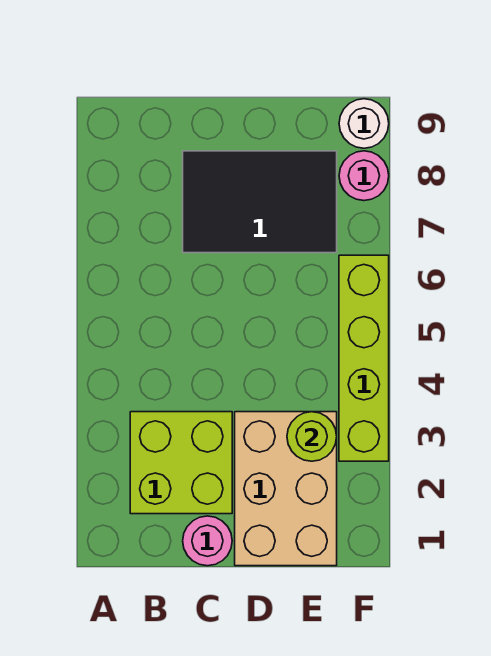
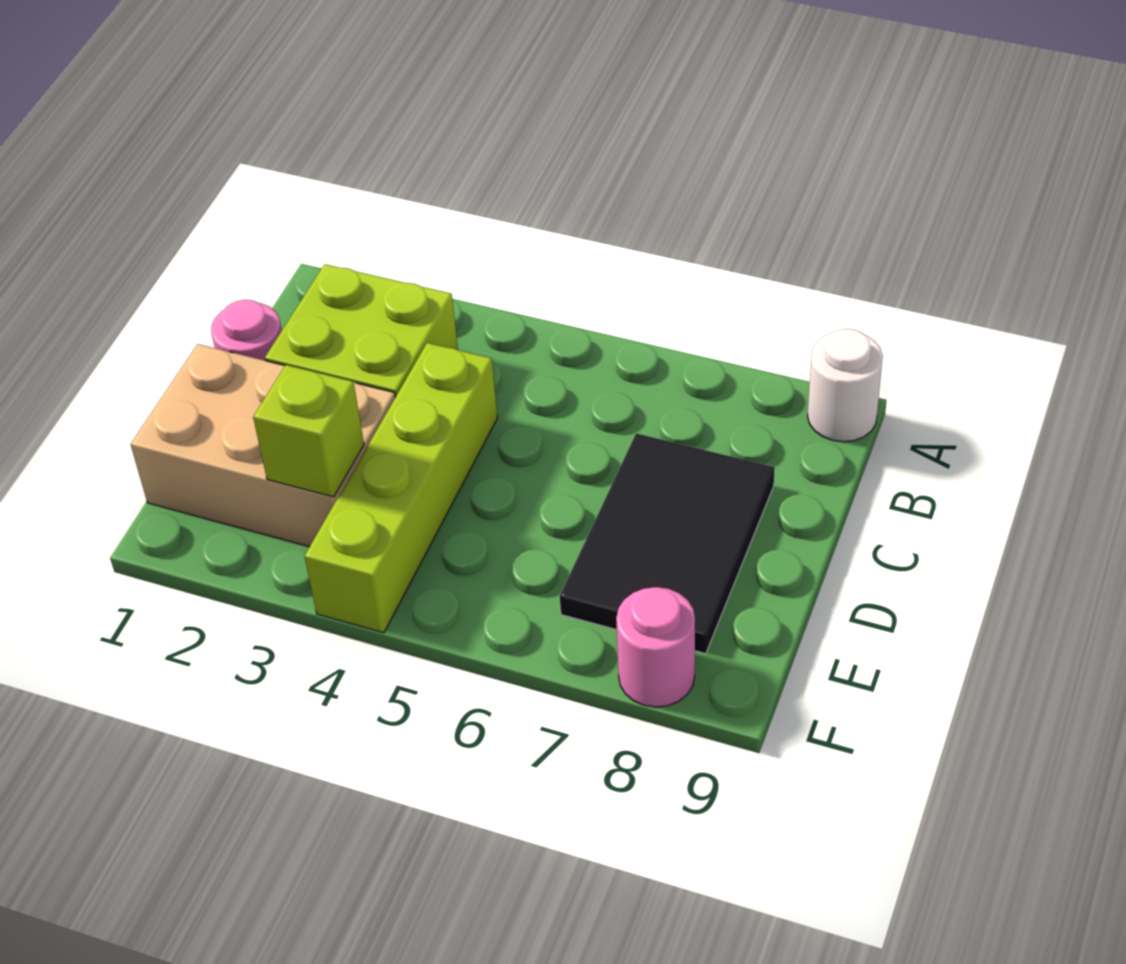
lime round brick E3 level 2 -> lime brick E3 level 2
lime brick F3:F6 level 1 -> lime brick C4:F4 level 1
white round brick F9 level 1 -> white round brick A9 level 1

